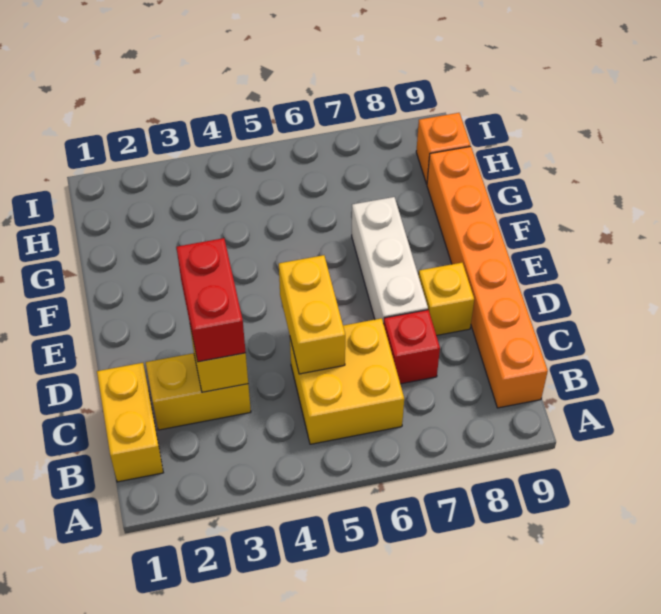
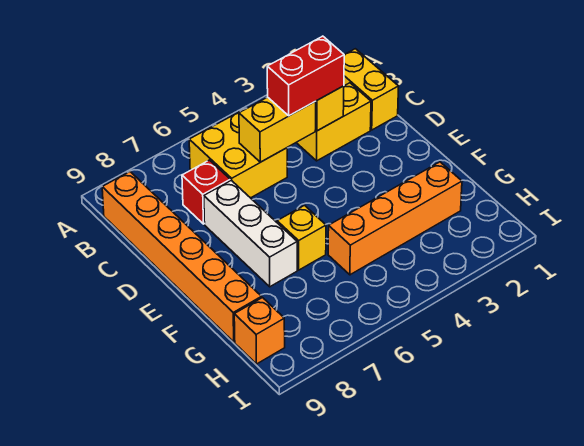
red brick C3:D3 level 3 -> red brick C3:C4 level 3
yellow brick C5:D5 level 2 -> yellow brick C4:C5 level 2
yellow brick D8 level 1 -> yellow brick F6 level 1
none -> orange brick G2:G5 level 1

